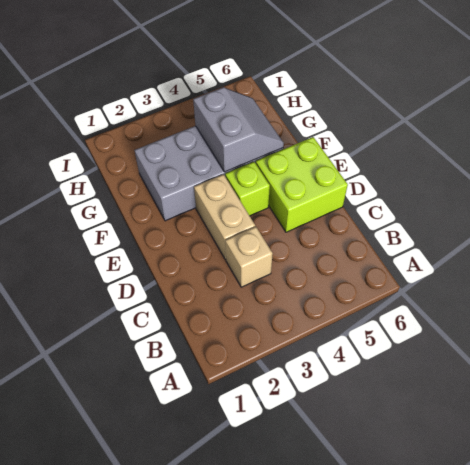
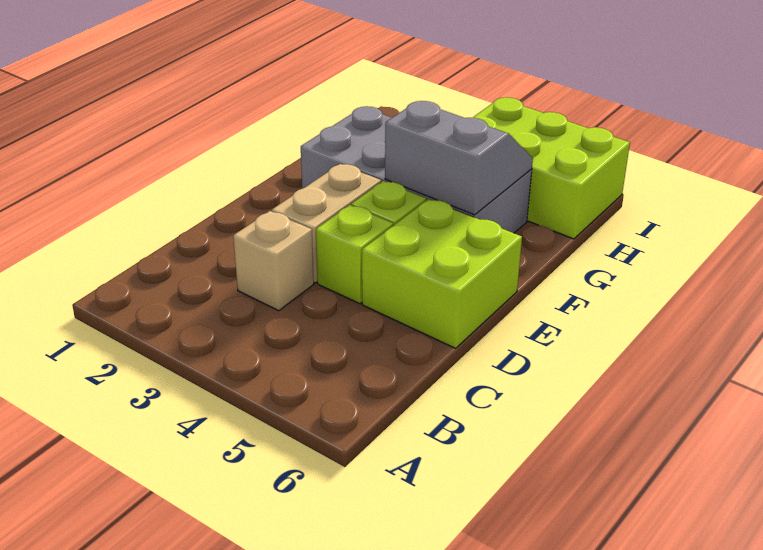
none -> lime brick D4 level 1
grey slope F4:G5 level 2 top 4 -> grey slope F4:G5 level 2 top F
none -> lime brick H4:I6 level 1

